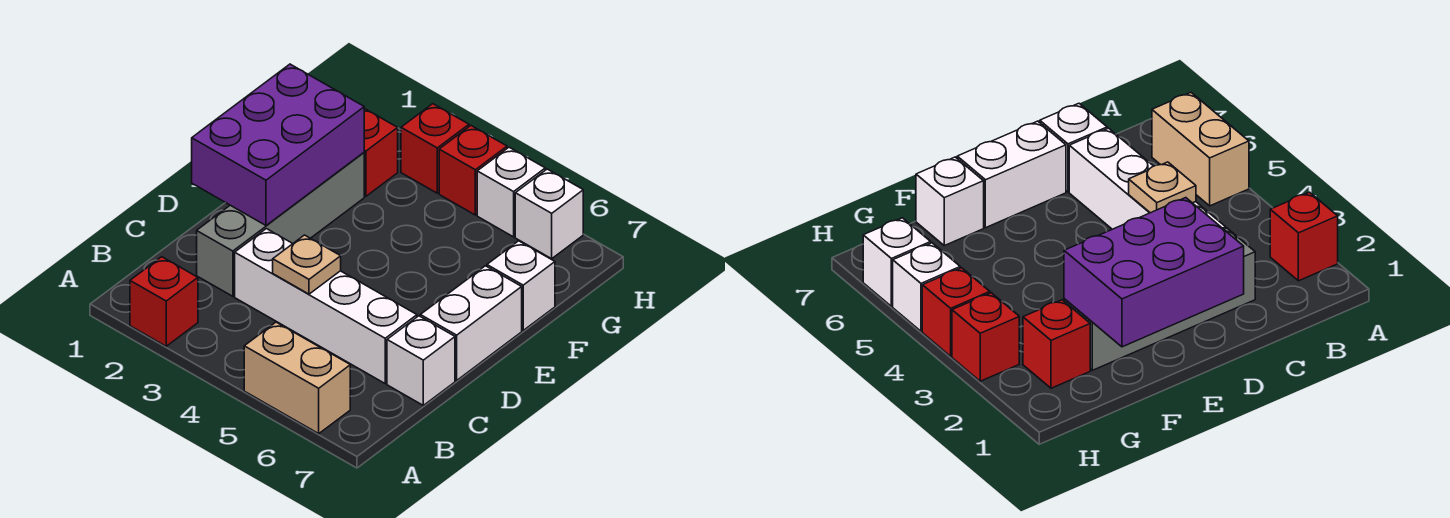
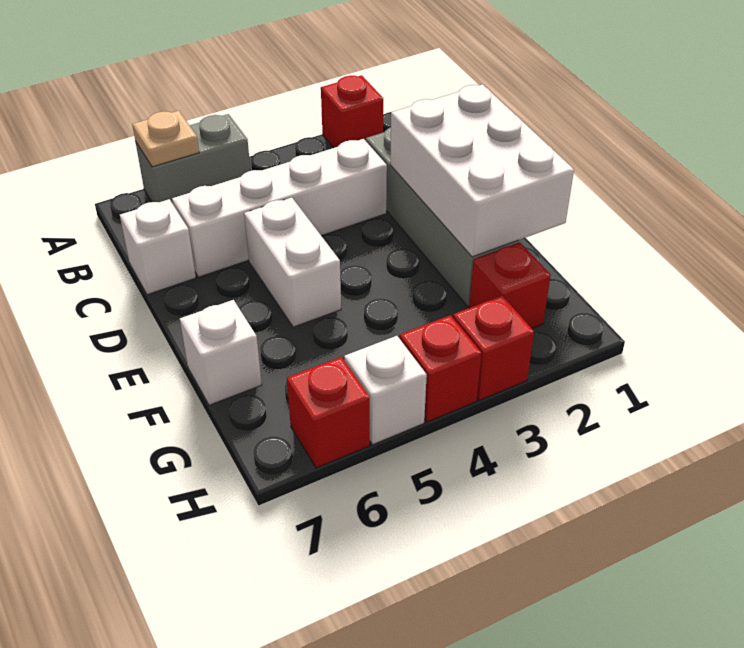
tan brick A5:A6 level 1 -> grey brick A5:A6 level 1
tan plate C4 level 2 -> tan plate A6 level 2
purple brick D1:F2 level 2 -> white brick D1:F2 level 2
white brick D7:E7 level 1 -> white brick D5:E5 level 1
white brick H6 level 1 -> red brick H6 level 1

